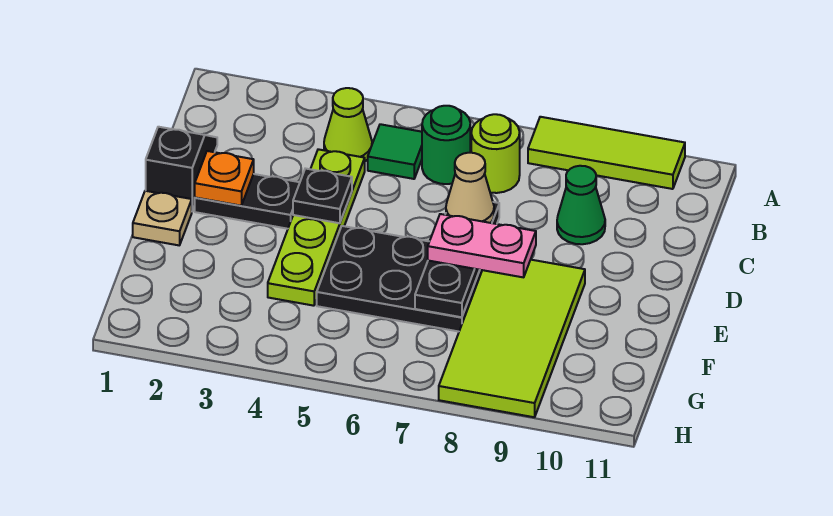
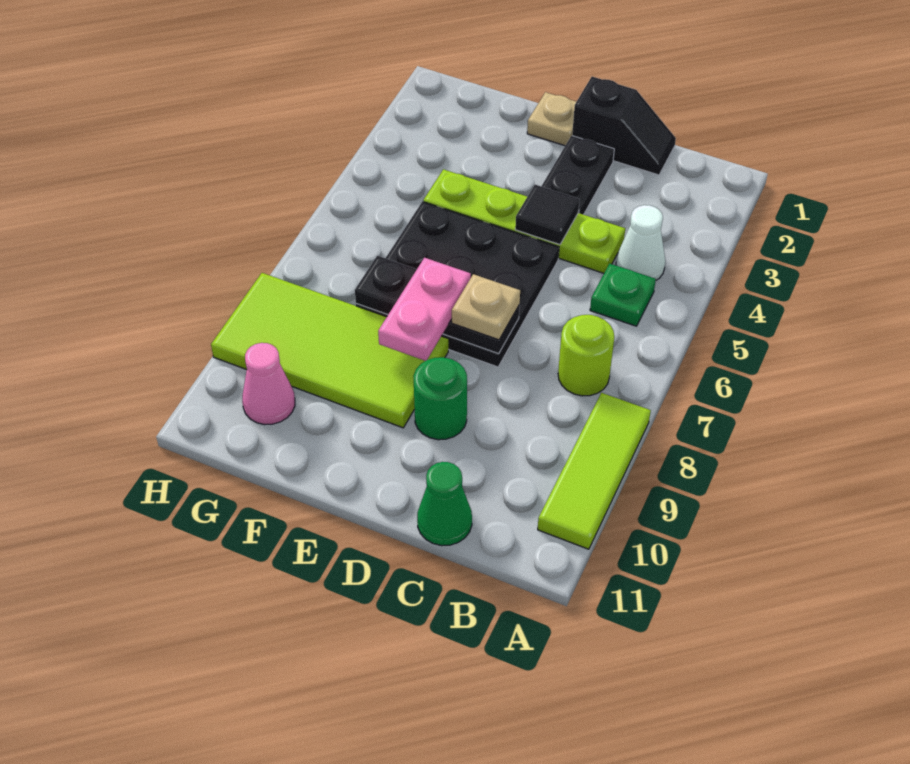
lime cone B4 level 1 -> white cone B4 level 1
green tile B5 level 1 -> green plate B5 level 1
green round brick B6 level 1 -> green round brick D9 level 1
green cone C9 level 1 -> green cone C11 level 1
orange plate D2 level 2 -> none
black plate D4 level 2 -> black tile D4 level 2
tan cone D7 level 3 -> tan plate D7 level 3
black plate E5:F7 level 1 -> black plate D5:F7 level 1
none -> pink cone G10 level 1

